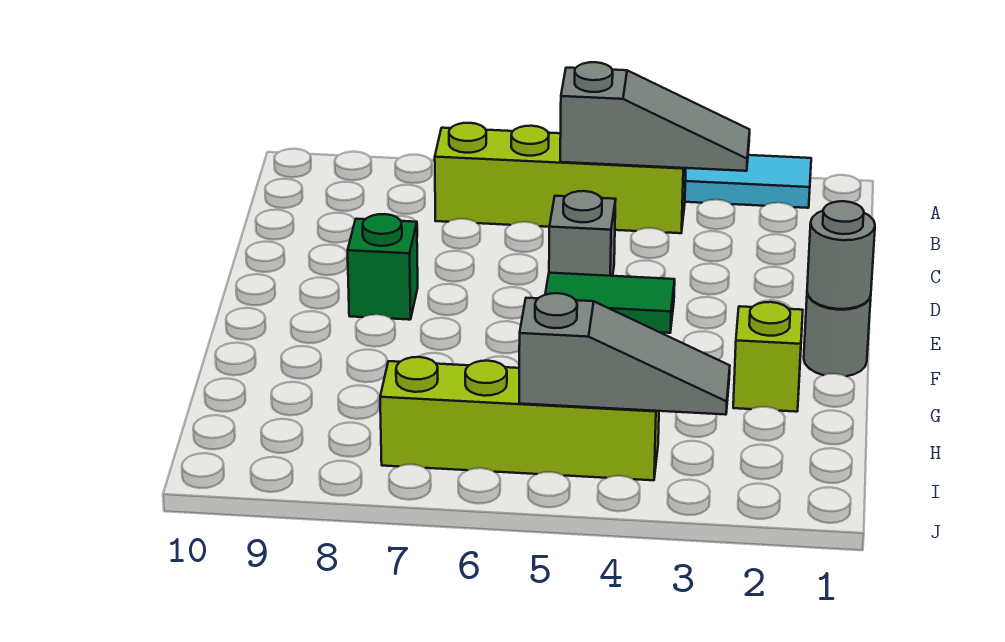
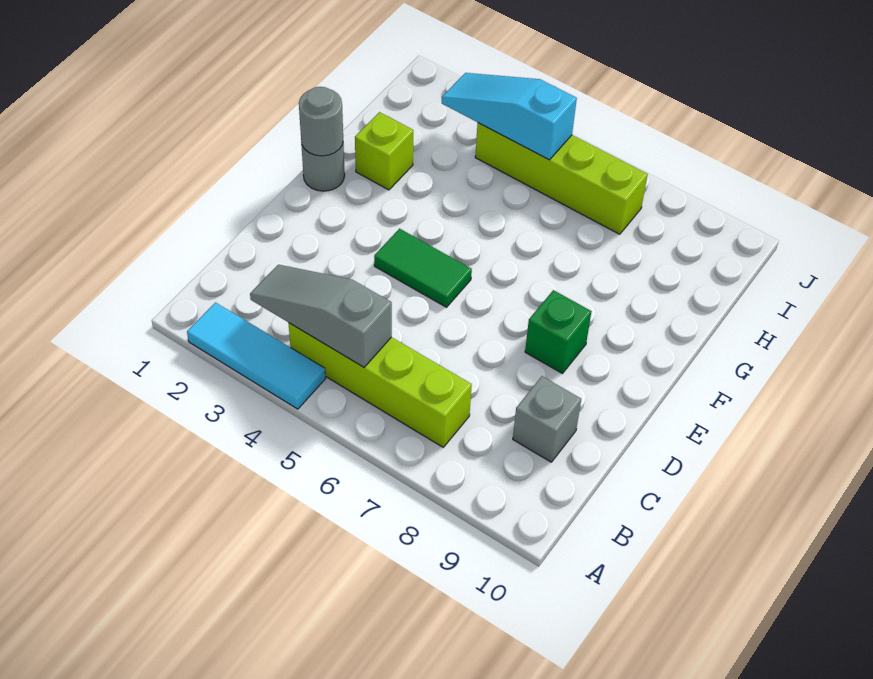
grey brick D5 level 1 -> grey brick C9 level 1
grey slope I3:I5 level 2 top 5 -> cyan slope I3:I5 level 2 top 5

